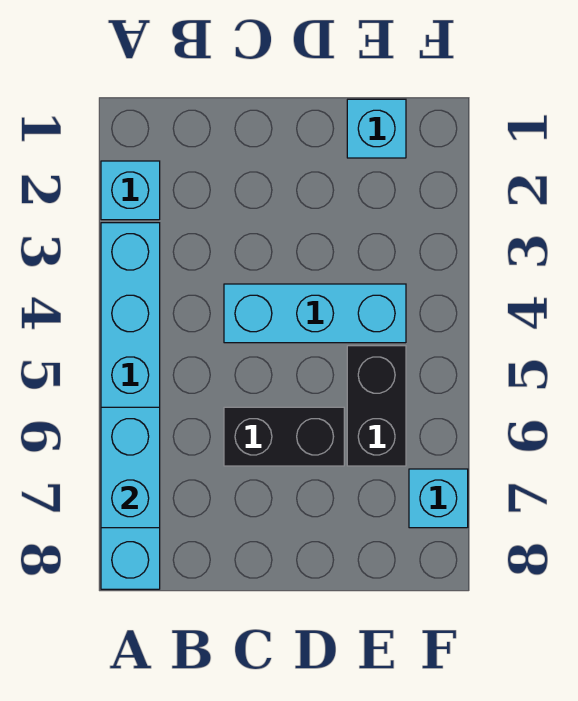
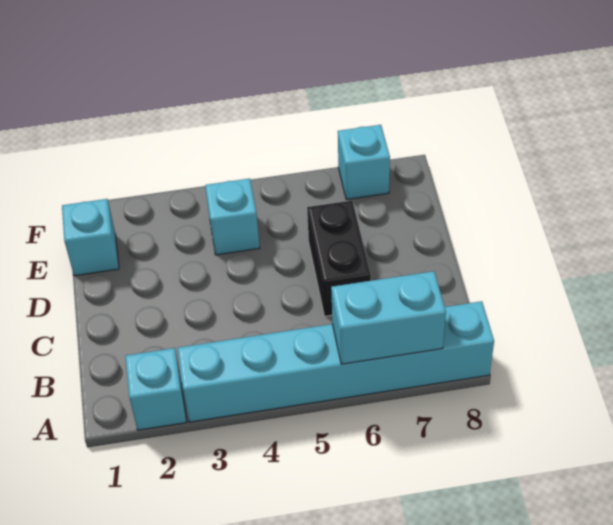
cyan brick C4:E4 level 1 -> cyan brick E4 level 1
black brick E5:E6 level 1 -> none

